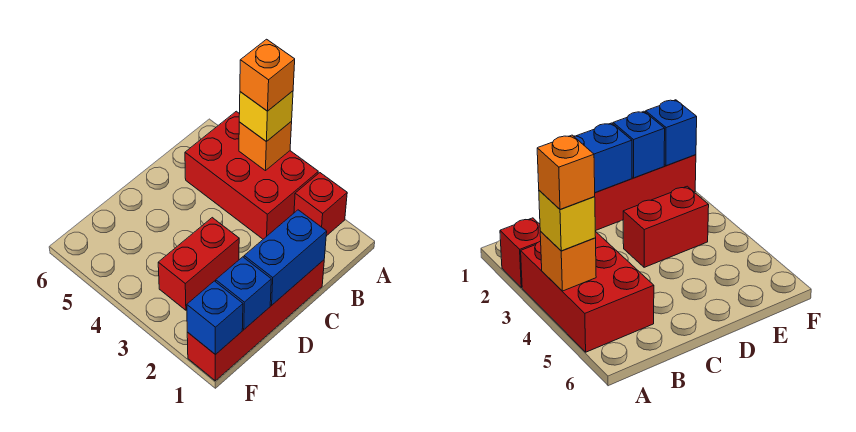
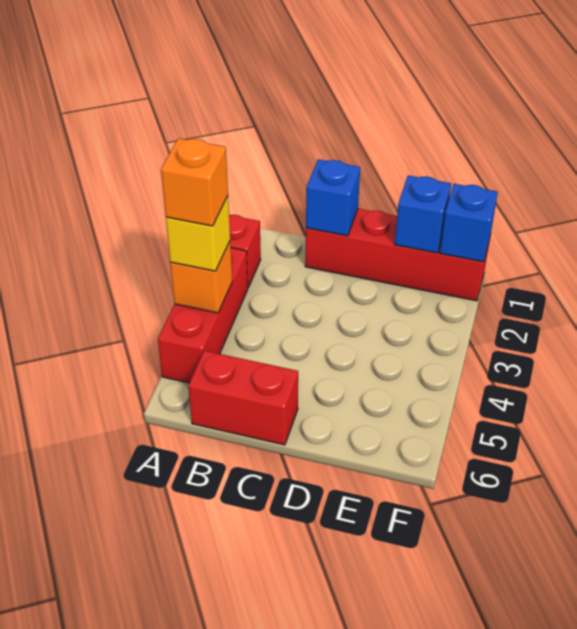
red brick A3:B5 level 1 -> red brick A3:A5 level 1
blue brick C1:D1 level 2 -> blue brick C1 level 2
red brick D3:E3 level 1 -> red brick B6:C6 level 1

